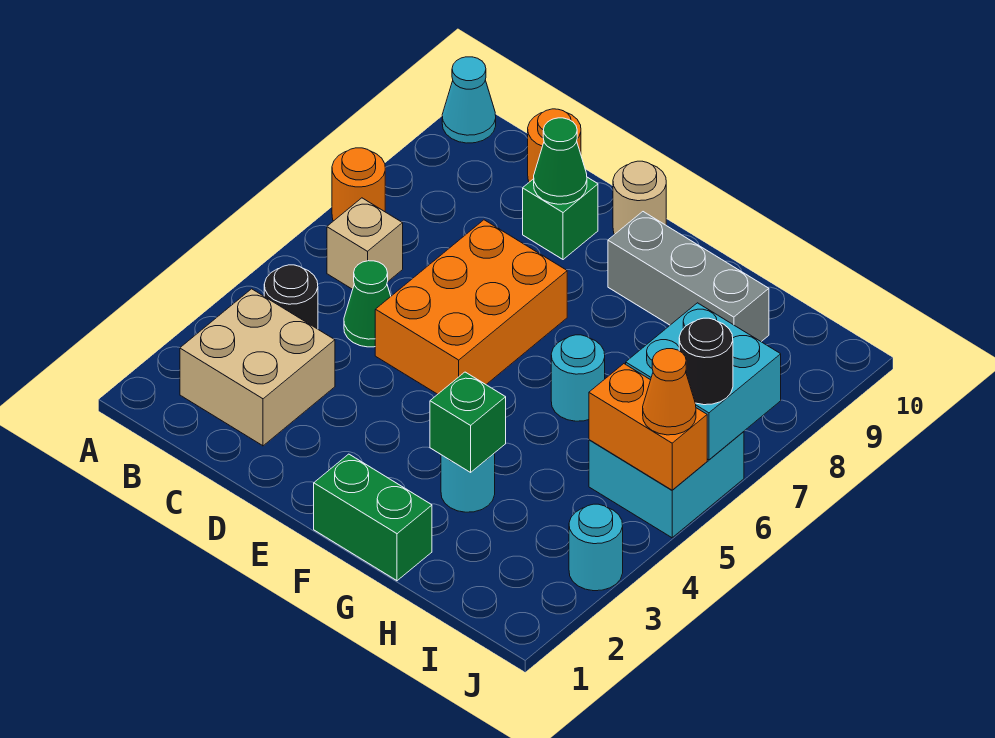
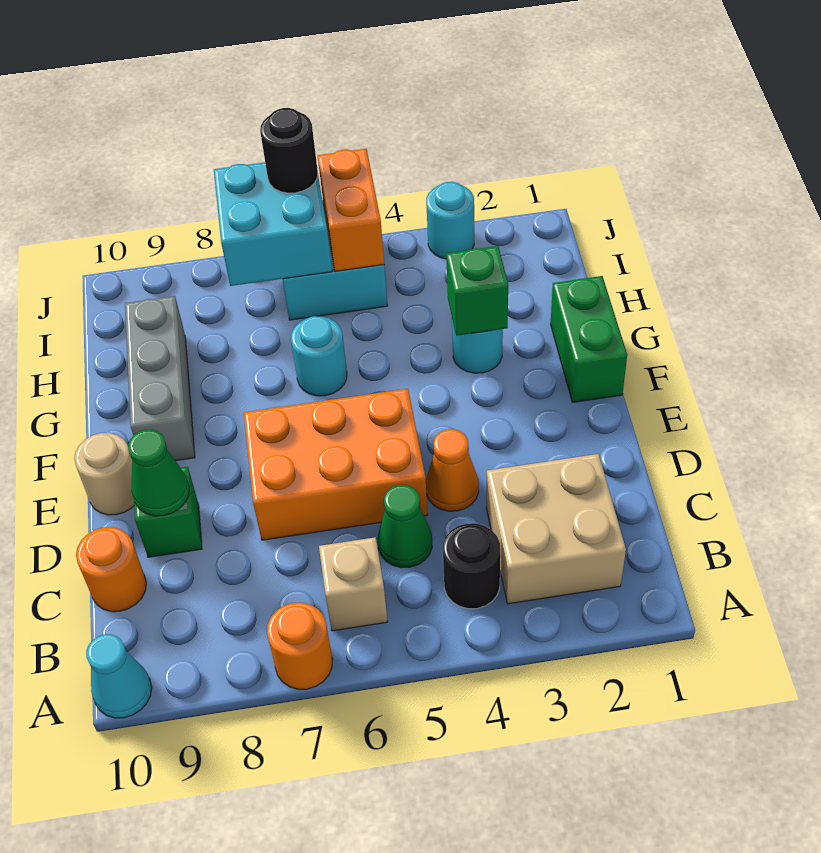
orange cone J5 level 3 -> orange cone D4 level 1

